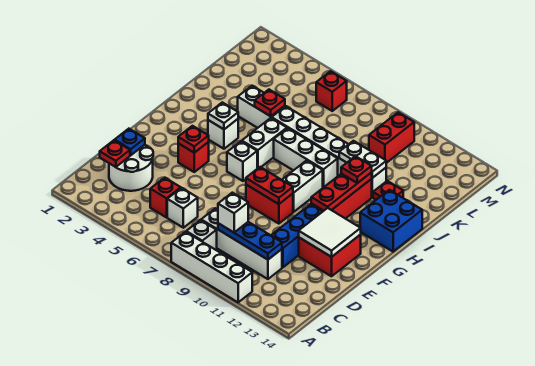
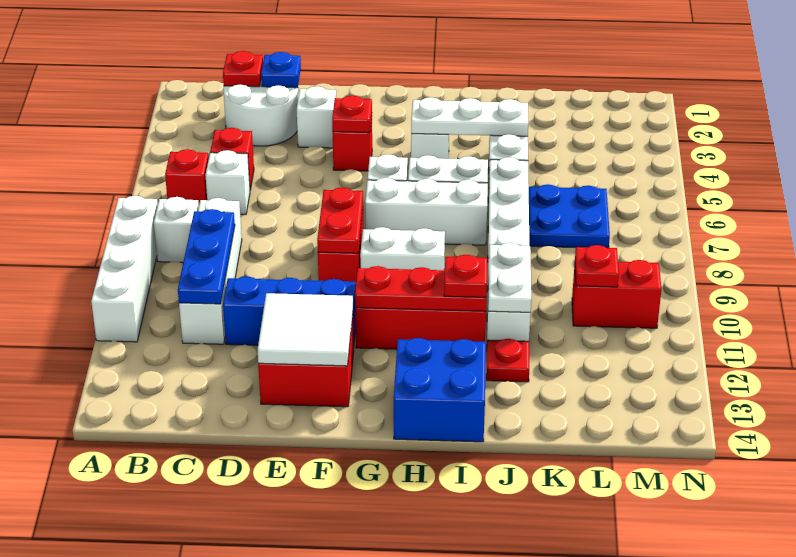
white brick C9 level 3 -> white brick E3 level 1
white plate H4 level 2 -> white plate H4:J4 level 2
white brick I7:I9 level 1 -> white brick G7:I7 level 1
red plate J5 level 2 -> red plate L10 level 2
none -> blue plate K6:L7 level 1
red brick M6 level 1 -> red brick B6 level 1

